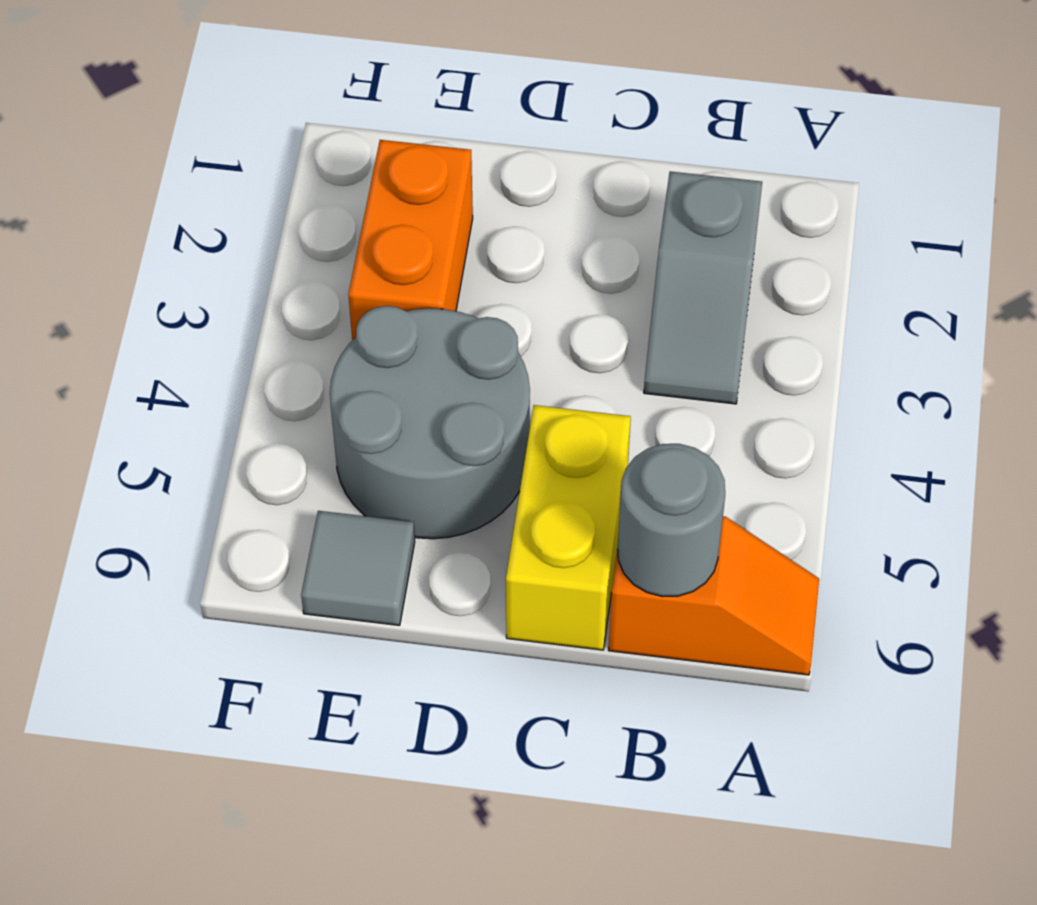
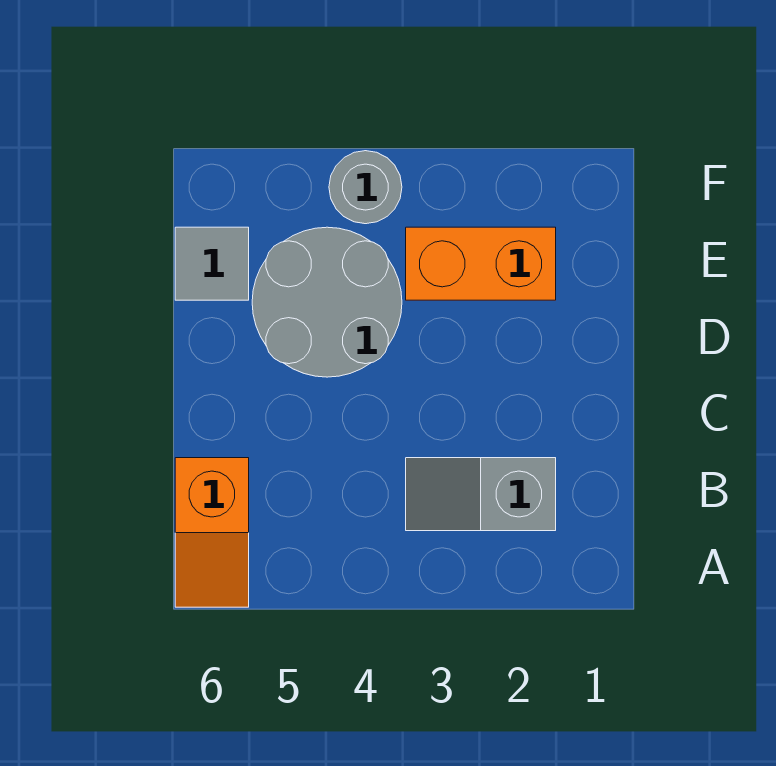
grey round brick B6 level 2 -> grey round brick F4 level 1
yellow brick C5:C6 level 1 -> none

